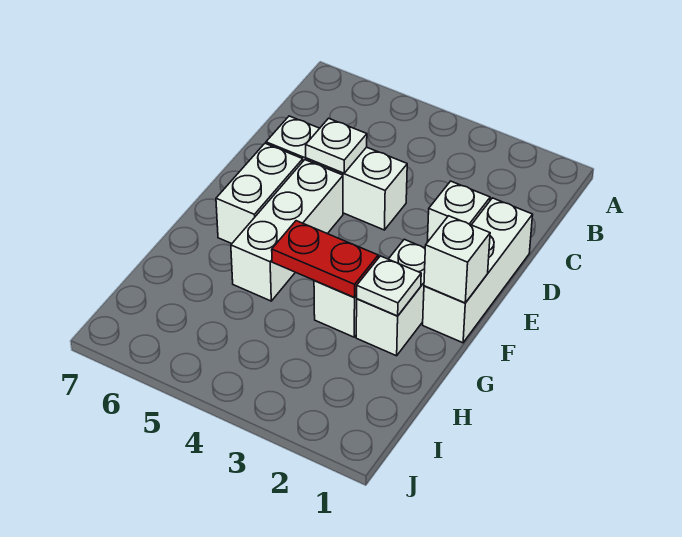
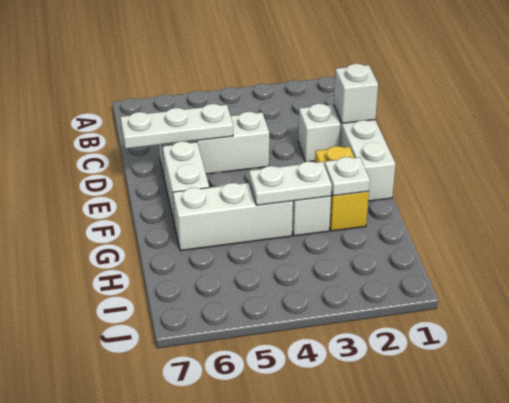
white plate D5 level 2 -> white plate D5:D7 level 2
white brick E5:G5 level 1 -> white brick G4:G6 level 1
white brick F1 level 2 -> white brick D1 level 2
white brick F2:G2 level 1 -> yellow brick F2:G2 level 1
red plate G3:G4 level 2 -> white plate G3:G4 level 2

